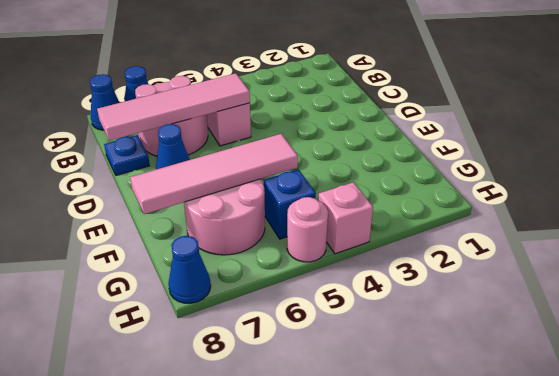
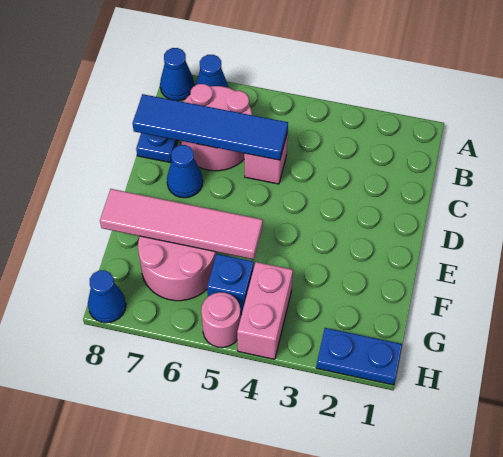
pink tile C5:C8 level 2 -> blue tile C5:C8 level 2
none -> blue plate H1:H2 level 1
pink brick H4 level 1 -> pink brick G4:H4 level 1

